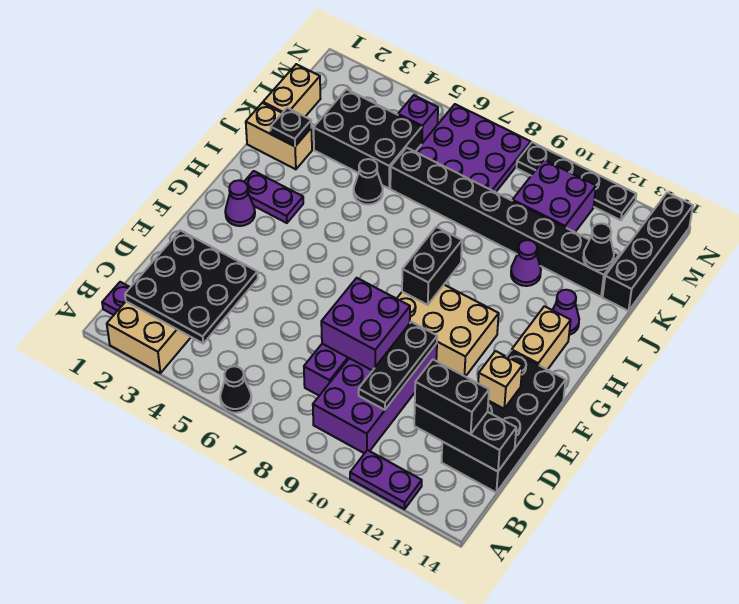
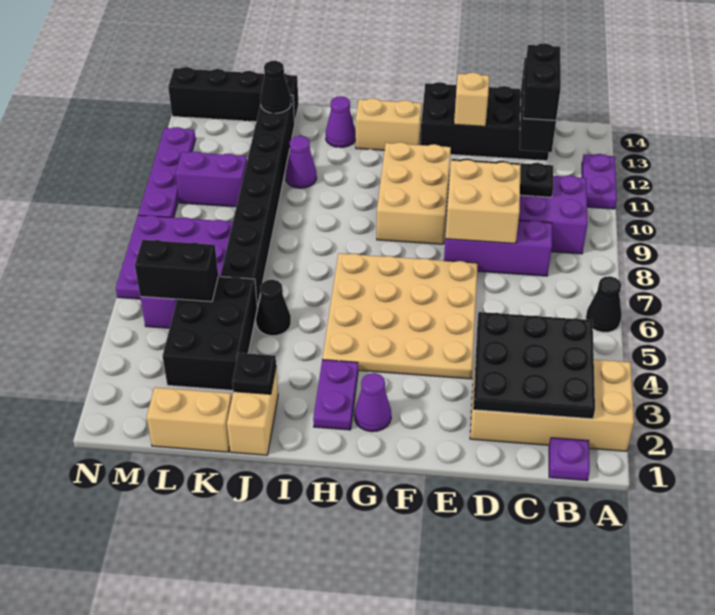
purple brick D8:E9 level 2 -> tan brick D8:E9 level 2
none -> tan plate E4:H7 level 1
black brick G9:H9 level 2 -> black brick L5:M5 level 2
purple brick L10:M11 level 1 -> purple brick L10:M10 level 1
black plate N9:N12 level 1 -> purple plate N9:N12 level 1

